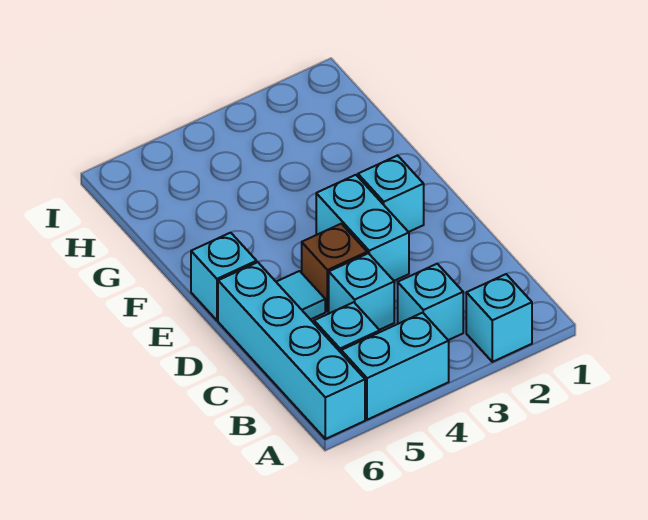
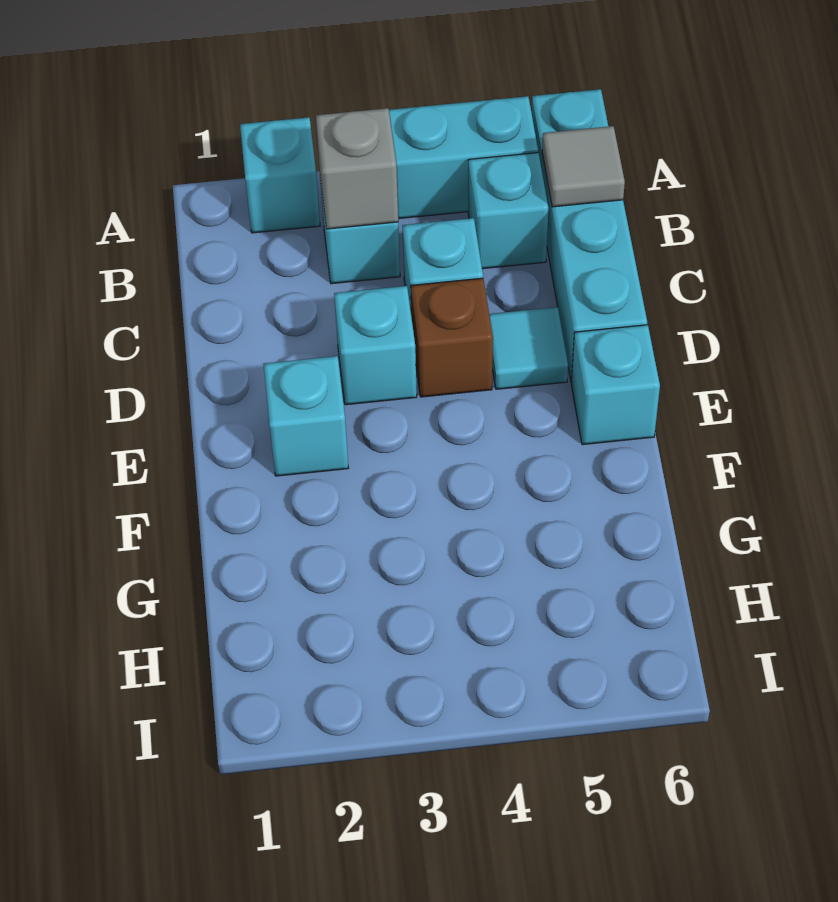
none -> grey brick B3 level 2
none -> grey tile B6 level 2
cyan brick D3:E3 level 1 -> cyan brick D3 level 1

